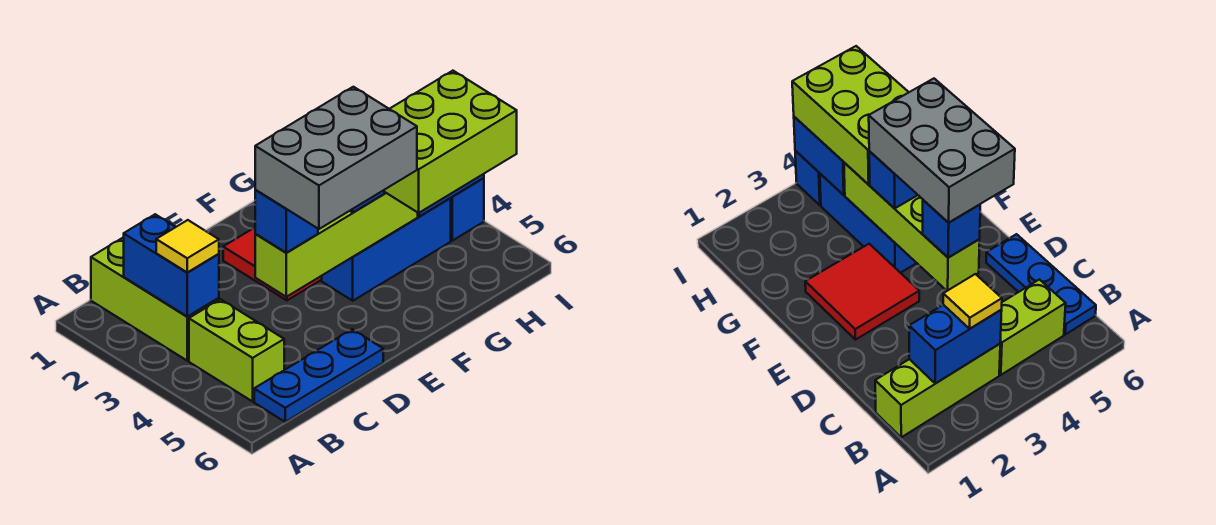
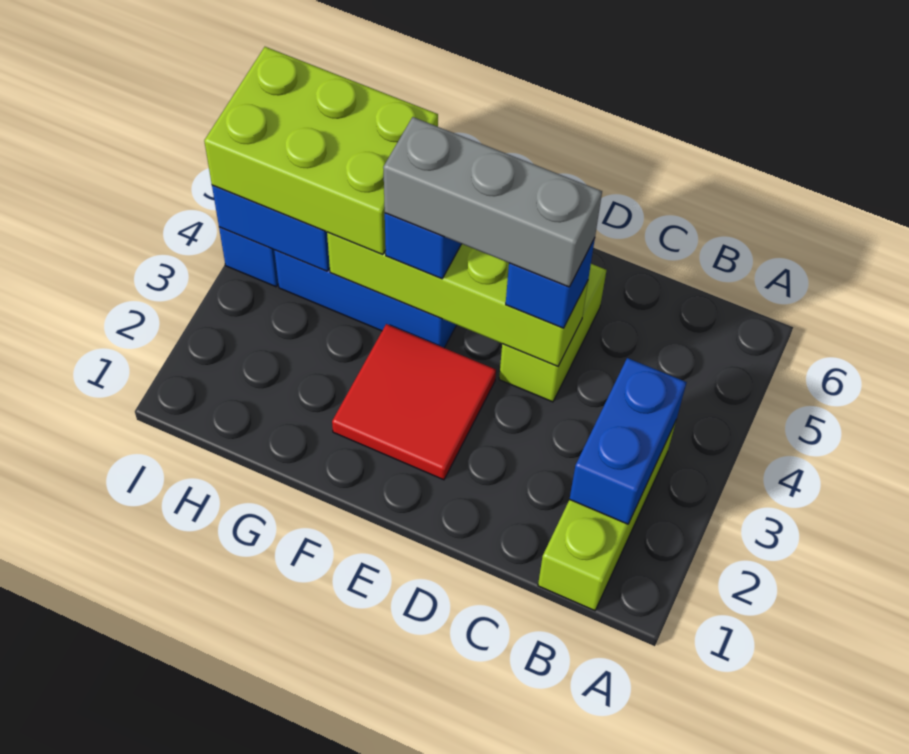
yellow tile B3 level 3 -> none
lime brick B4:B5 level 1 -> lime brick D4:D5 level 1
blue plate B6:D6 level 1 -> none
grey brick D4:F5 level 4 -> grey brick D4:F4 level 4

